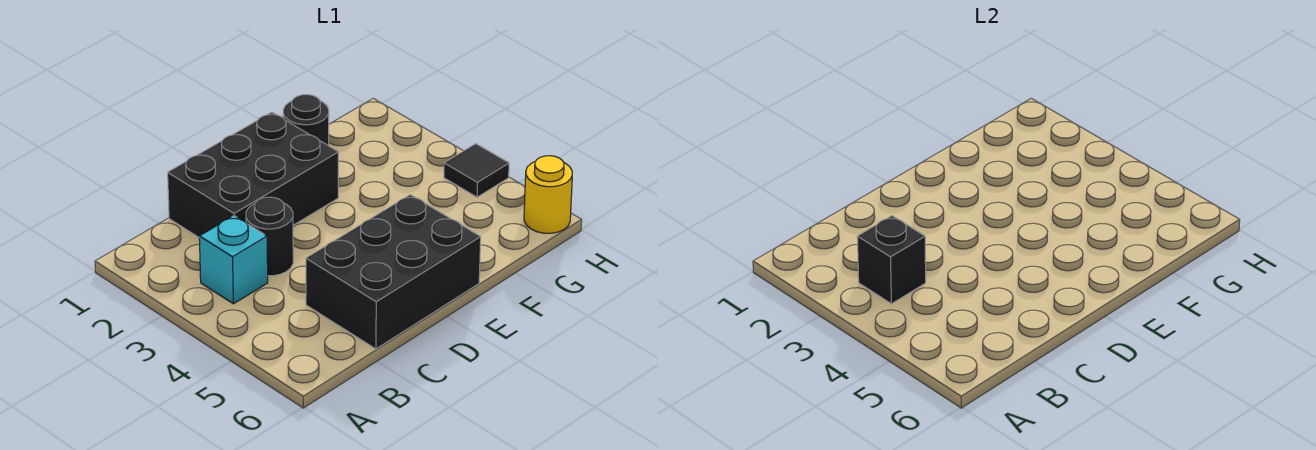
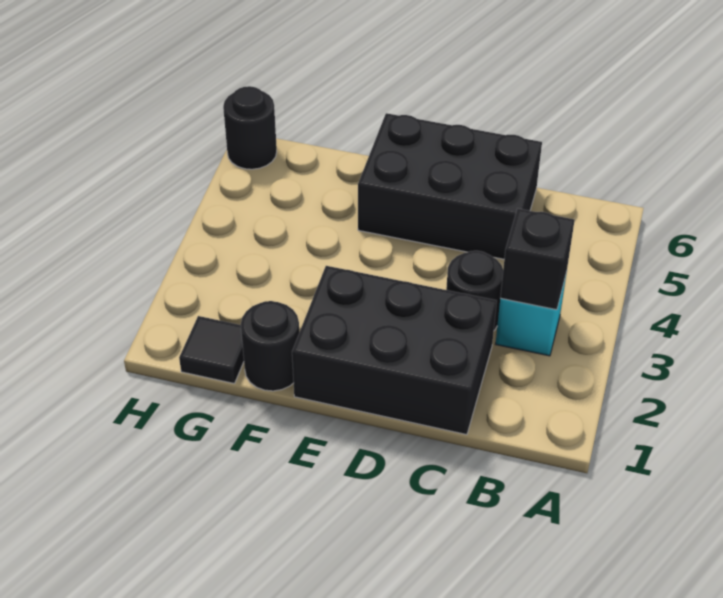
black tile H4 level 1 -> black tile G1 level 1
yellow round brick H6 level 1 -> black round brick H6 level 1

